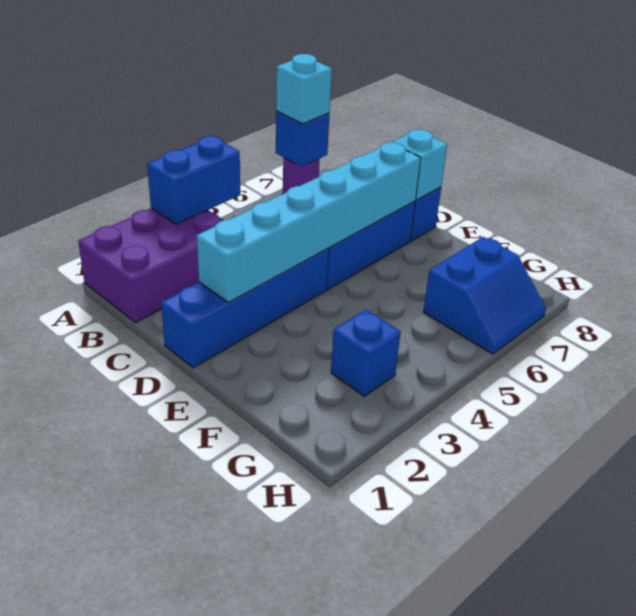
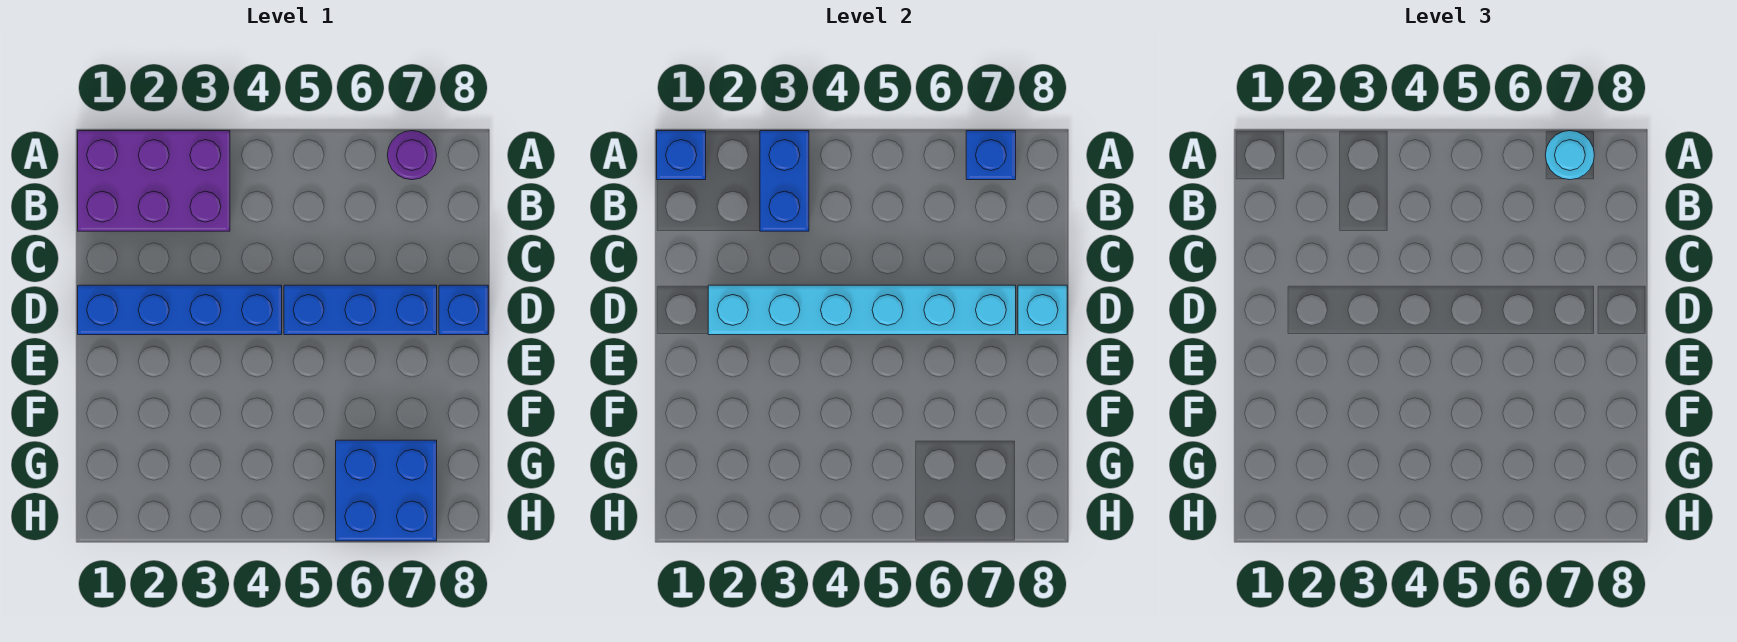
blue brick A3:A4 level 2 -> blue brick A3:B3 level 2
cyan brick A7 level 3 -> cyan round brick A7 level 3
blue brick G3 level 1 -> blue brick A1 level 2
blue slope G6:H7 level 1 top G -> blue brick G6:H7 level 1

